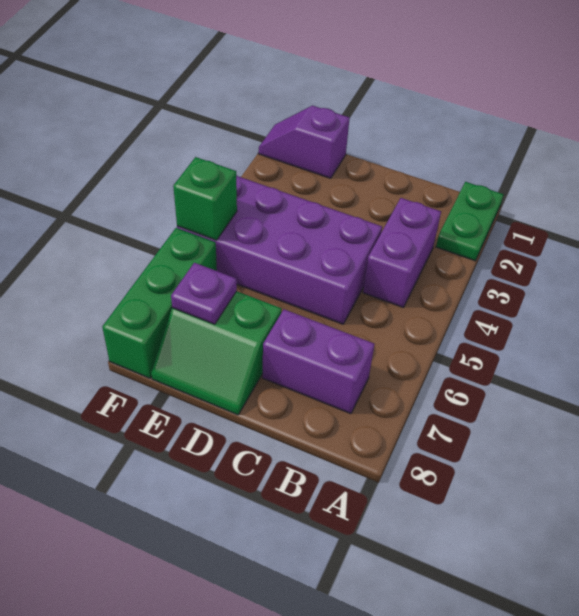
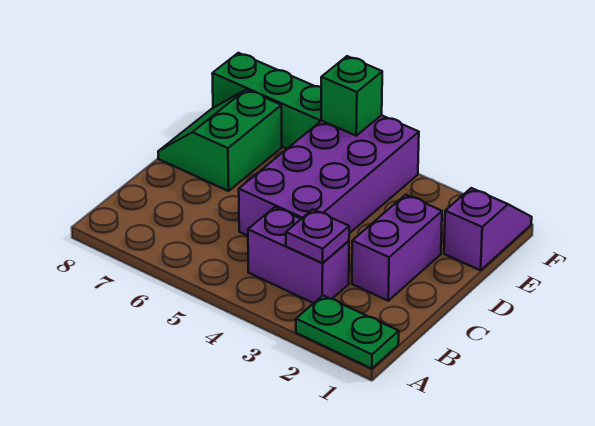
purple brick B7:C7 level 1 -> purple brick C2:D2 level 1
purple plate E7 level 2 -> purple plate B3 level 2

